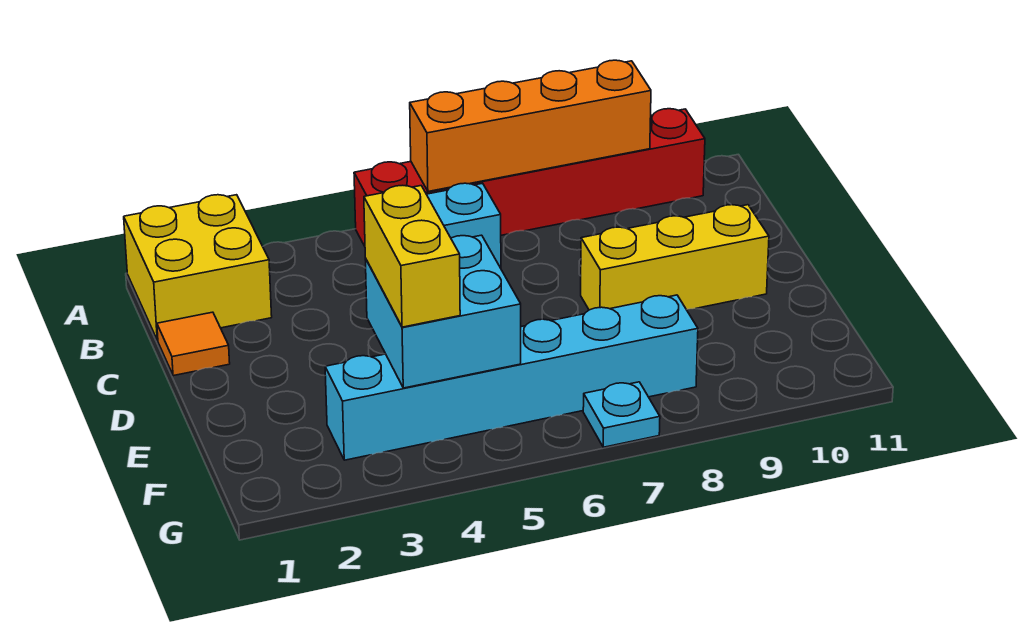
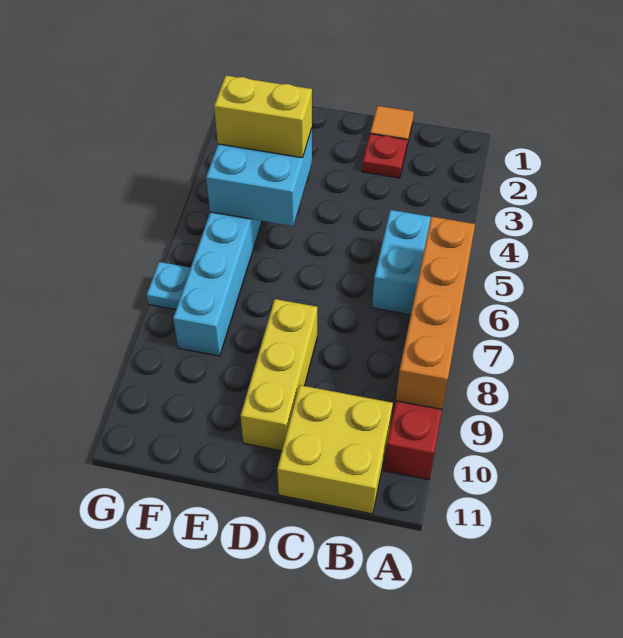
yellow brick A1:B2 level 1 -> yellow brick B10:C11 level 1
none -> red plate C2 level 1

